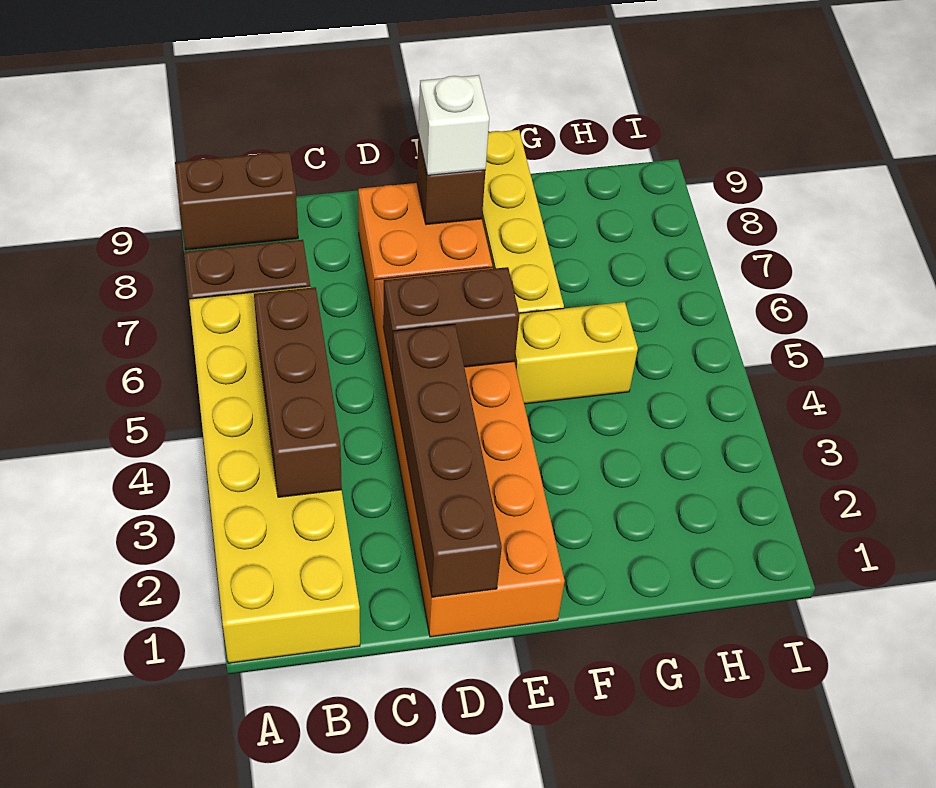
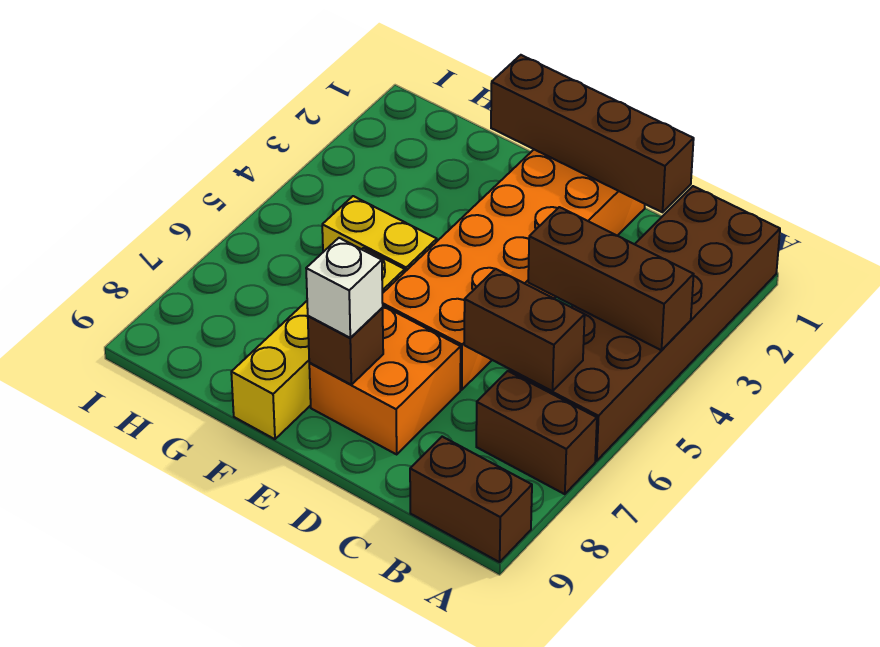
yellow brick A1:B6 level 1 -> brown brick A1:B6 level 1
brown brick B3:B5 level 2 -> brown brick A4:C4 level 2
brown brick D1:D4 level 2 -> brown brick C1:F1 level 2
brown brick D5:E5 level 2 -> brown brick B6:C6 level 2

